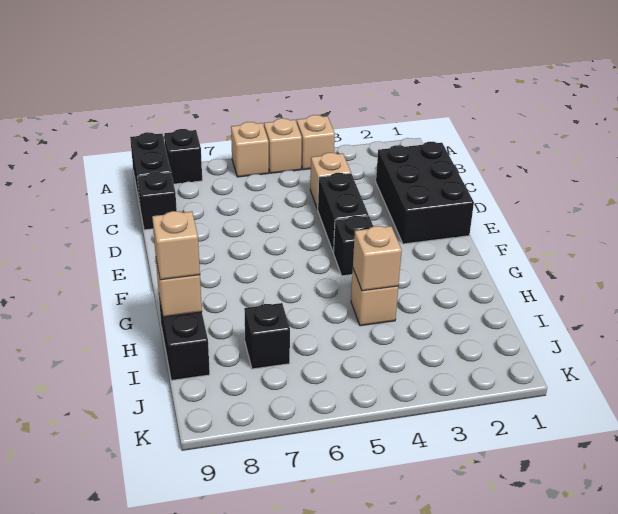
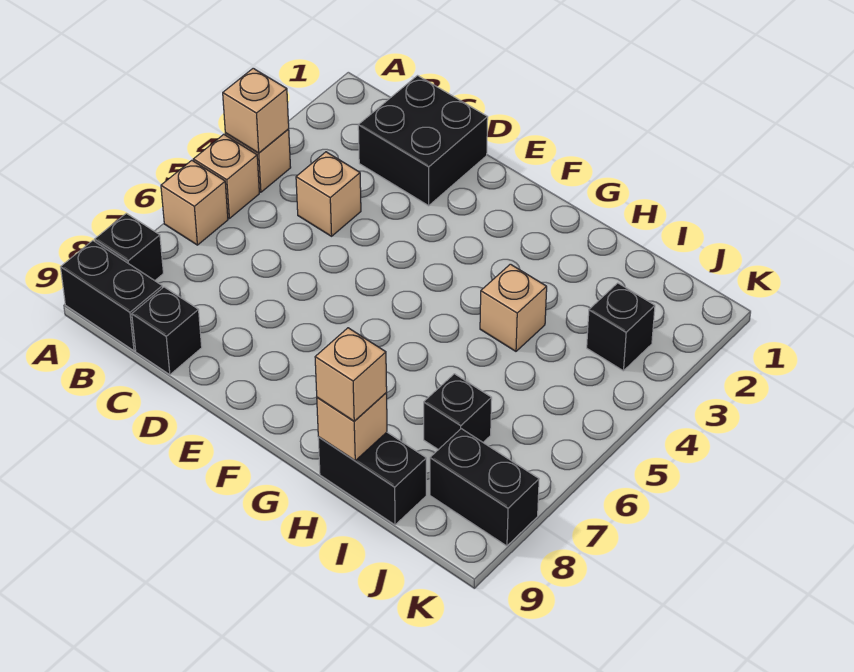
black brick C1:E2 level 1 -> black brick C1:D2 level 1
black brick D4:E4 level 1 -> black brick J8:K8 level 1
black brick F4 level 1 -> black brick J3 level 1
tan brick H4 level 2 -> tan brick A4 level 2

